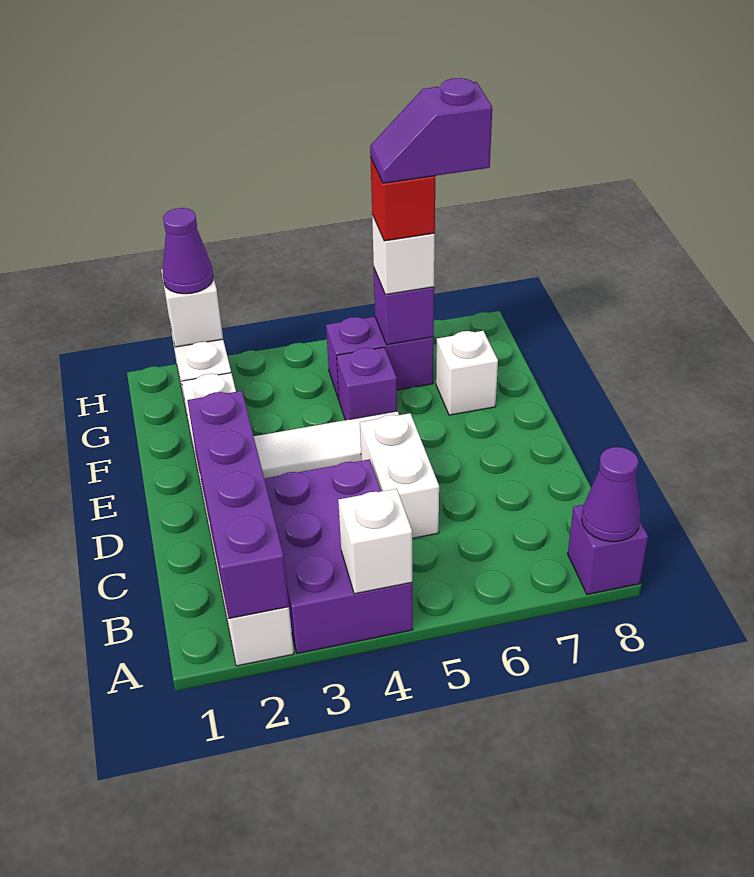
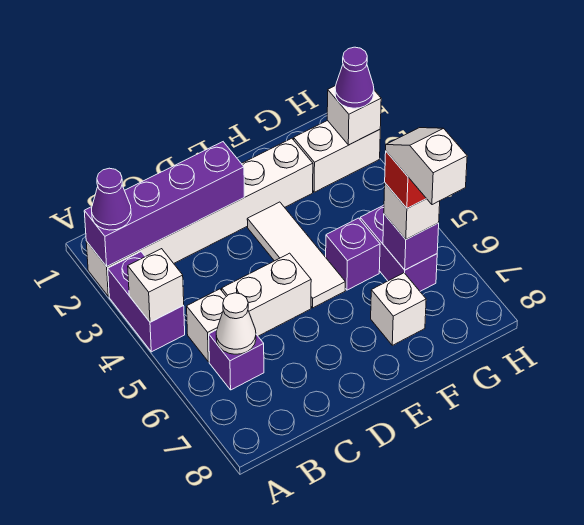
purple brick A3:C4 level 1 -> purple brick A3:A4 level 1
purple brick A8 level 1 -> purple brick B6 level 1
purple cone A8 level 2 -> purple cone A2 level 3
none -> white brick B5 level 1
none -> white cone B6 level 2
purple slope G6:G7 level 5 top 7 -> white slope G6:G7 level 5 top 7

